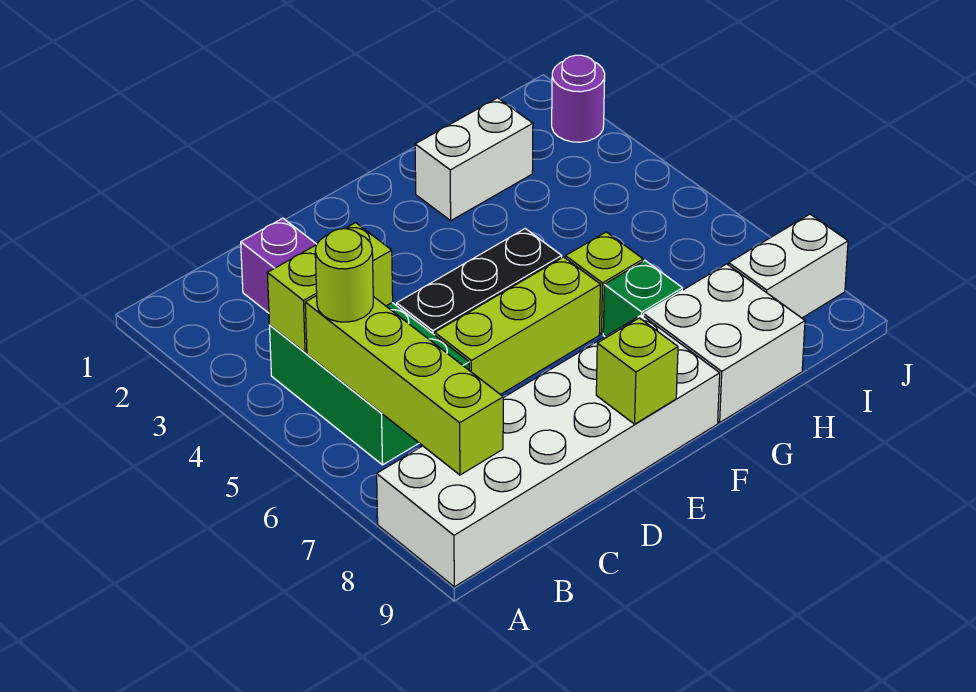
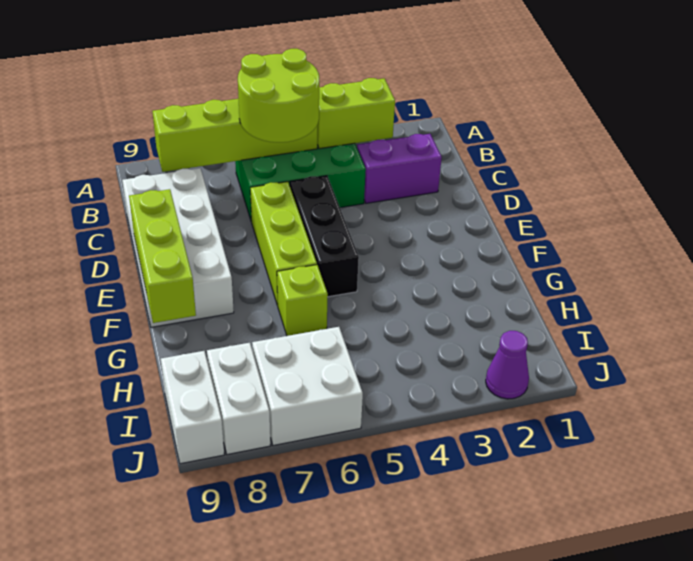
white brick A8:F9 level 1 -> white brick C8:F9 level 1
lime brick B4:C4 level 2 -> lime brick B3:B4 level 2
lime round brick B5 level 3 -> lime round brick B5:C6 level 3
lime brick E9 level 2 -> lime brick E9:G9 level 2
white brick G2:H2 level 1 -> white brick I9:J9 level 1
green brick G7 level 1 -> none
white brick G8:H9 level 1 -> white brick I6:J7 level 1
purple round brick J2 level 1 -> purple cone J2 level 1

